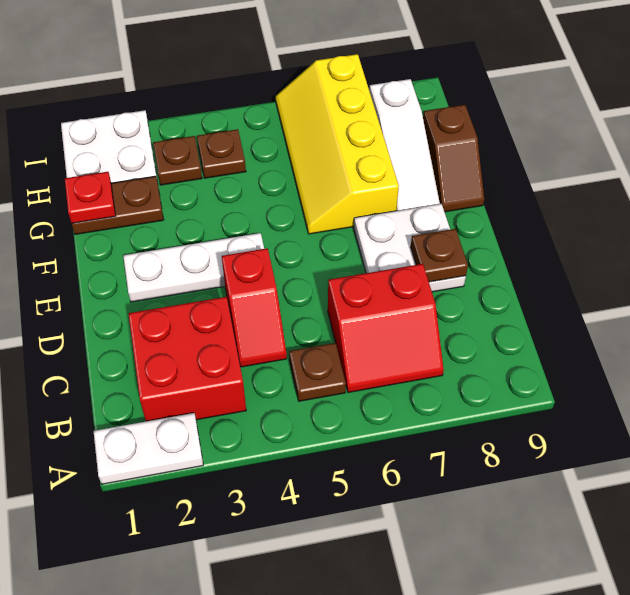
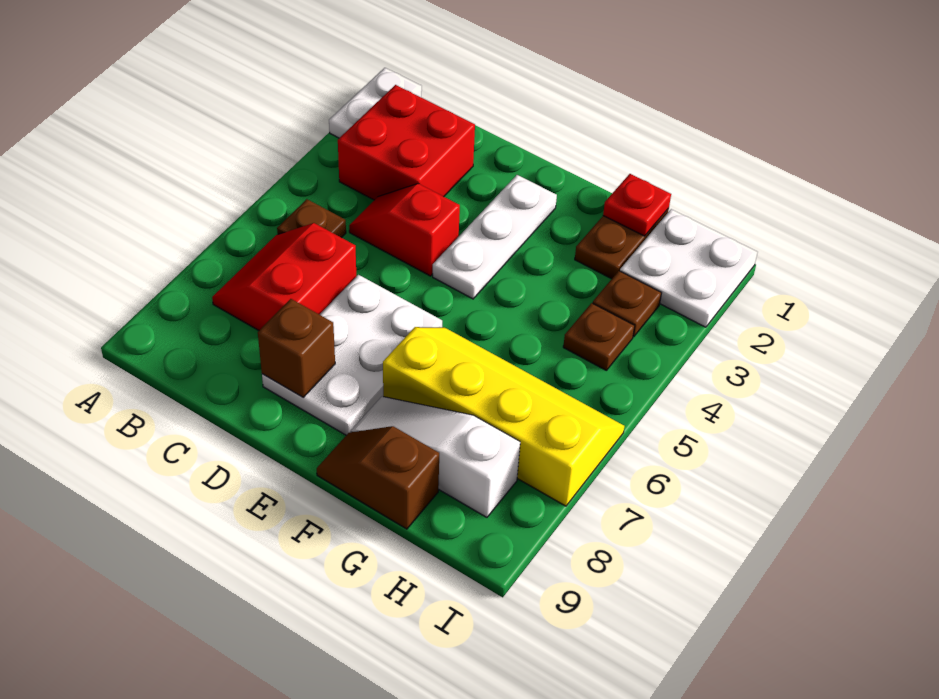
white plate D7:E8 level 1 -> white plate D6:E8 level 1
brown plate D8 level 2 -> brown brick D8 level 2

